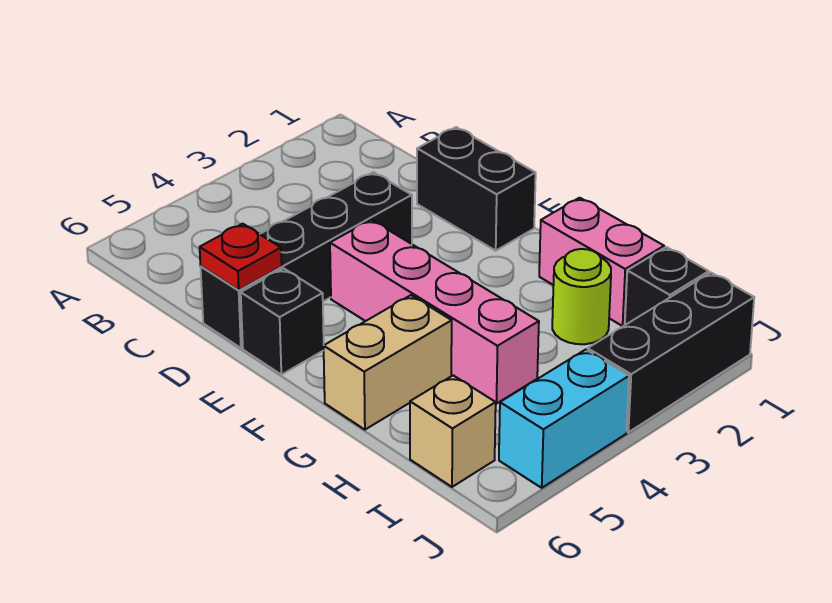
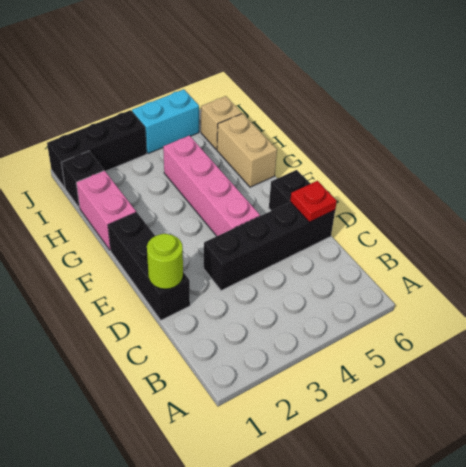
black brick D1:E1 level 1 -> black brick D1:F1 level 1
tan brick G5:G6 level 1 -> tan brick G6:H6 level 1
lime round brick H2 level 1 -> lime round brick D1 level 2

